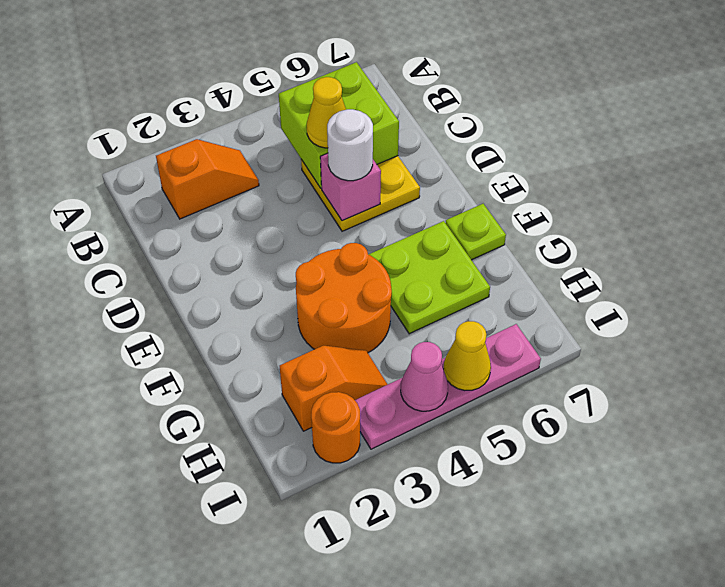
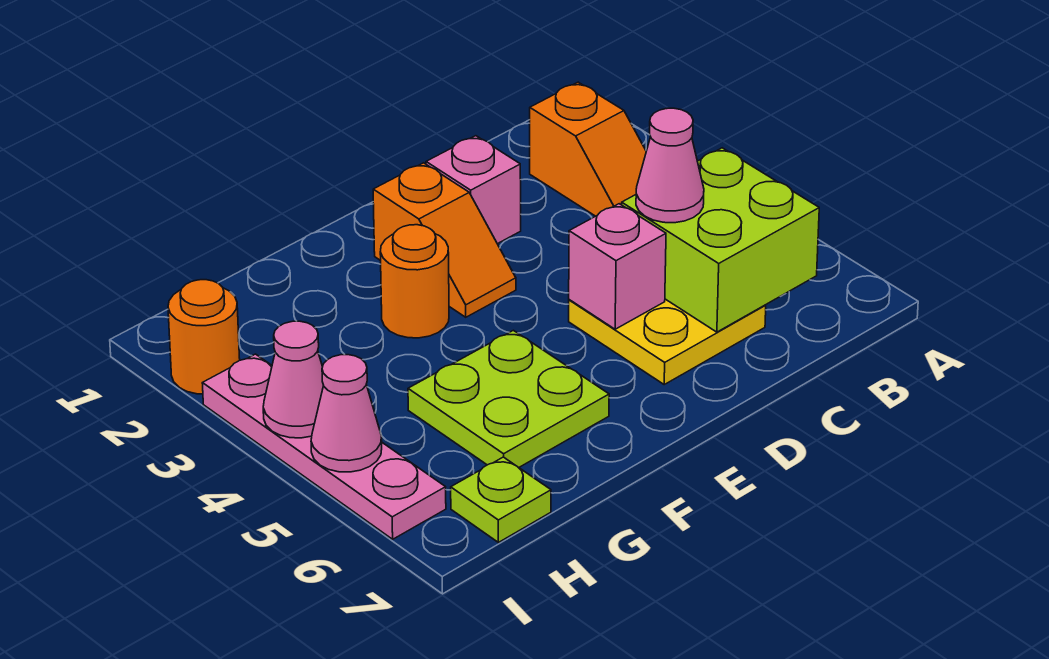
yellow cone C5 level 3 -> pink cone C5 level 3
none -> pink brick D2 level 1
white round brick D5 level 3 -> none
orange round brick F3:G4 level 1 -> orange round brick F3 level 1
lime plate F7 level 1 -> lime plate H7 level 1
orange slope H2:H3 level 1 top 2 -> orange slope E2:E3 level 1 top 2
yellow cone I5 level 2 -> pink cone I5 level 2

